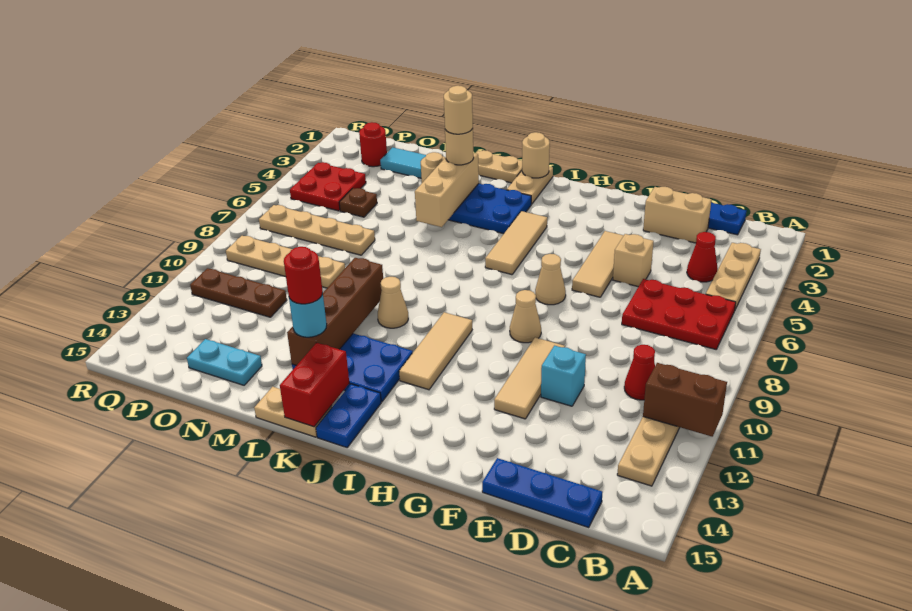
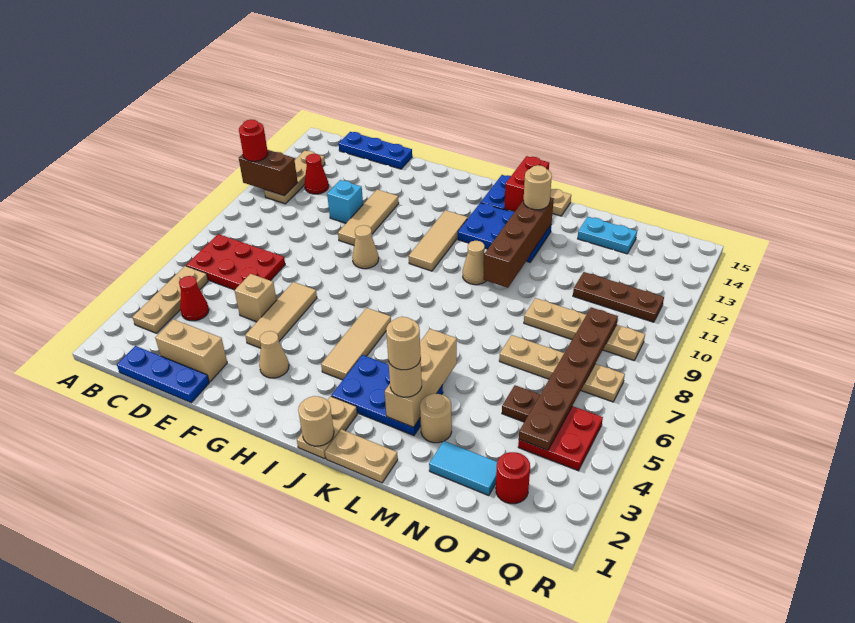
red cone C10 level 1 -> red cone C12 level 1
tan cone G7 level 1 -> tan cone G3 level 1
cyan round brick L13 level 3 -> tan round brick L13 level 3
red round brick L13 level 4 -> red round brick A11 level 3
none -> brown plate P4:P9 level 2

